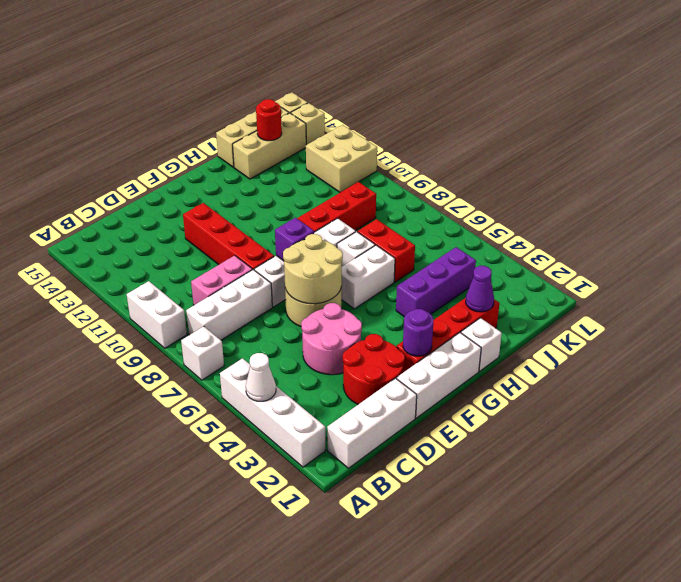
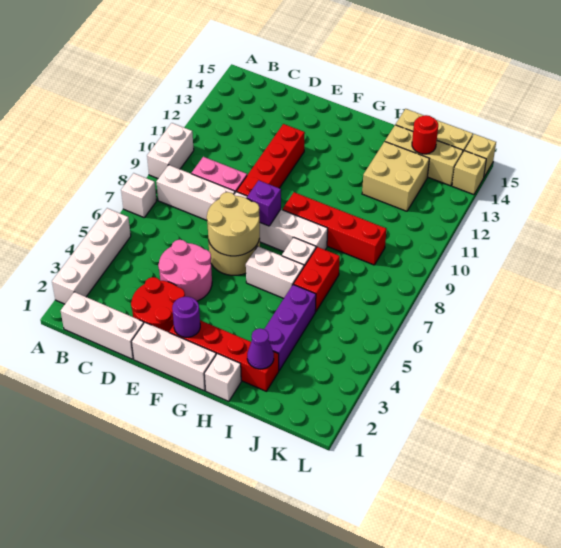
white cone A4 level 2 -> none
purple brick H4:J4 level 1 -> purple brick I3:I5 level 1
tan brick K11:L12 level 1 -> tan brick I12:J13 level 1

